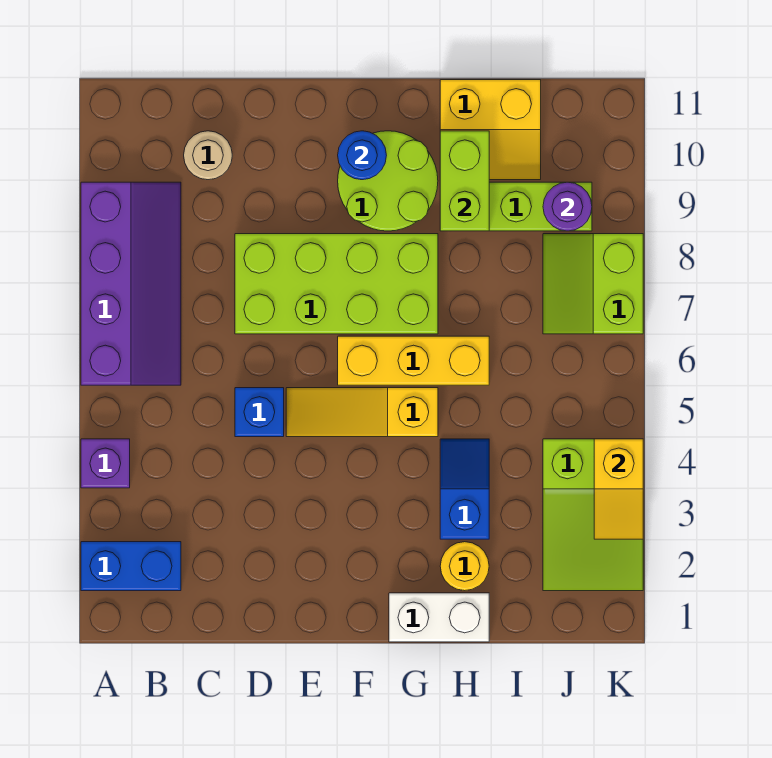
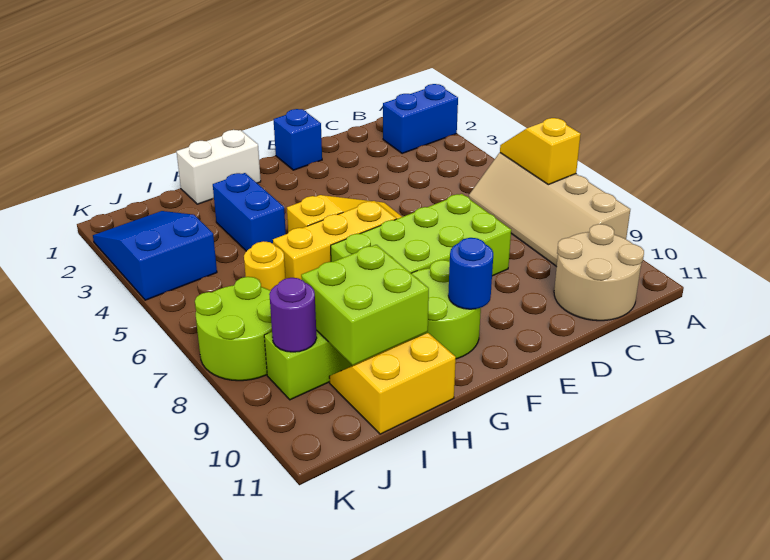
purple brick A4 level 1 -> none
purple slope A6:B9 level 1 top A -> tan slope A6:B9 level 1 top A
tan round brick C10 level 1 -> tan round brick B10:C11 level 1
blue brick D5 level 1 -> blue brick E1 level 1
yellow round brick H2 level 1 -> yellow round brick I6 level 1
blue slope H3:H4 level 1 top 3 -> blue brick H3:H4 level 1
lime brick H9:H10 level 2 -> lime brick H9:I10 level 2
lime slope J2:K4 level 1 top 4 -> blue slope J2:K4 level 1 top 4
lime slope J7:K8 level 1 top K -> lime round brick J7:K8 level 1
yellow slope K3:K4 level 2 top 4 -> yellow slope A6:A7 level 2 top 7

